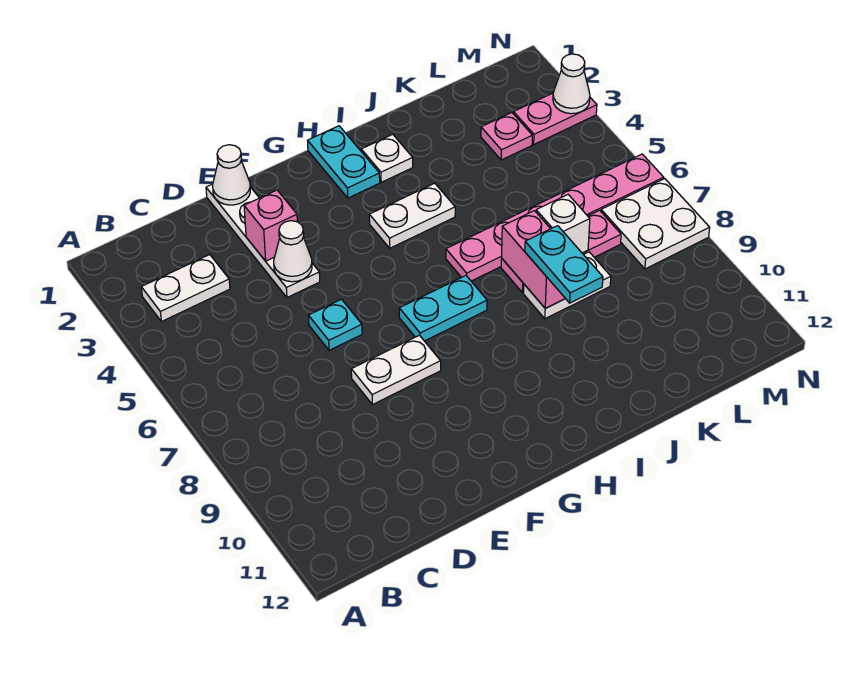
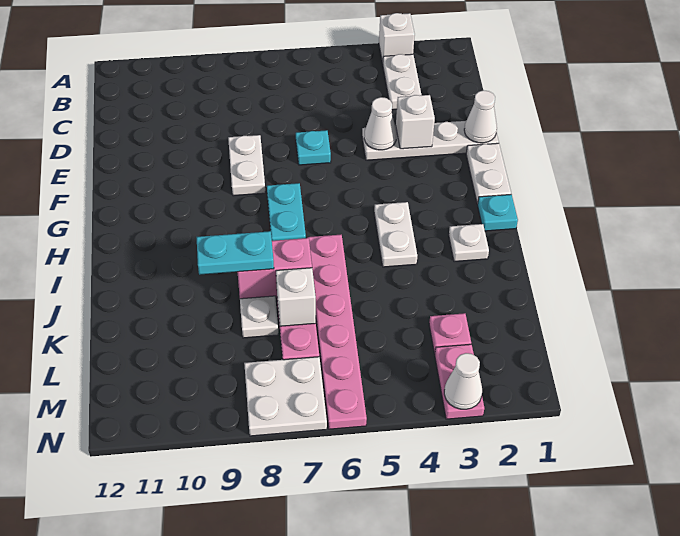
none -> white brick A3 level 1
pink brick E3 level 2 -> white brick E3 level 2
none -> white plate F1:G1 level 1
cyan plate H1:H2 level 1 -> cyan plate H1 level 1

